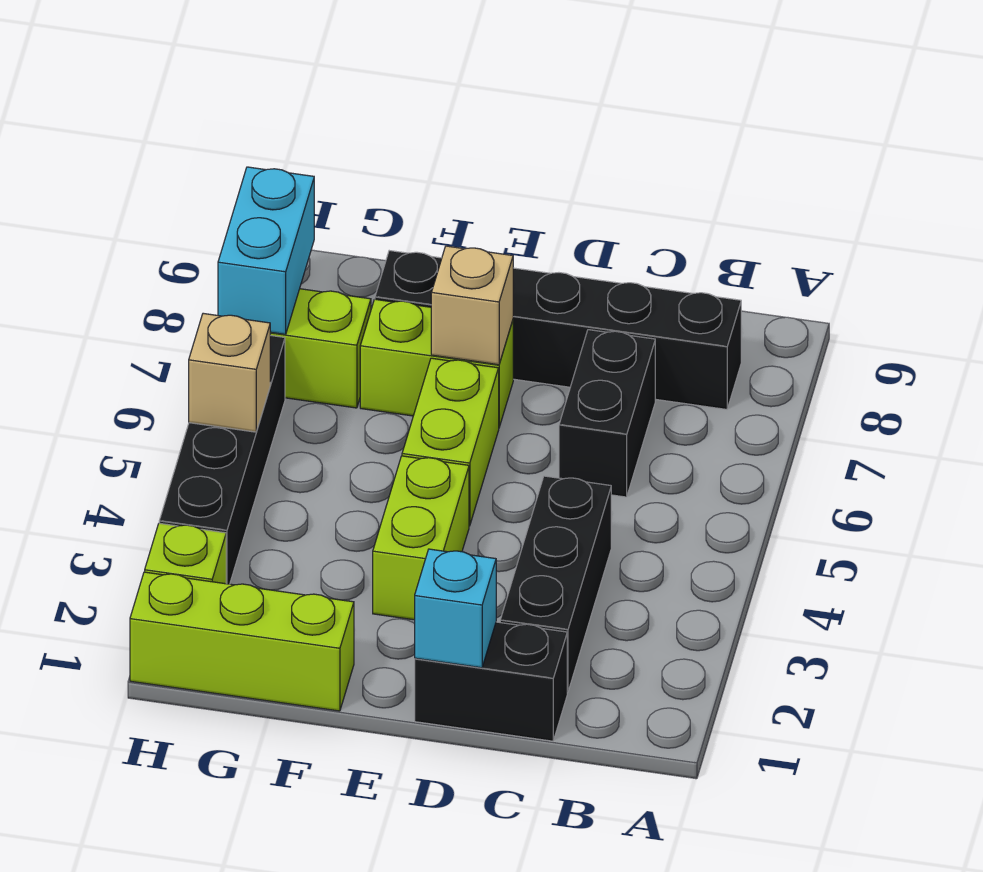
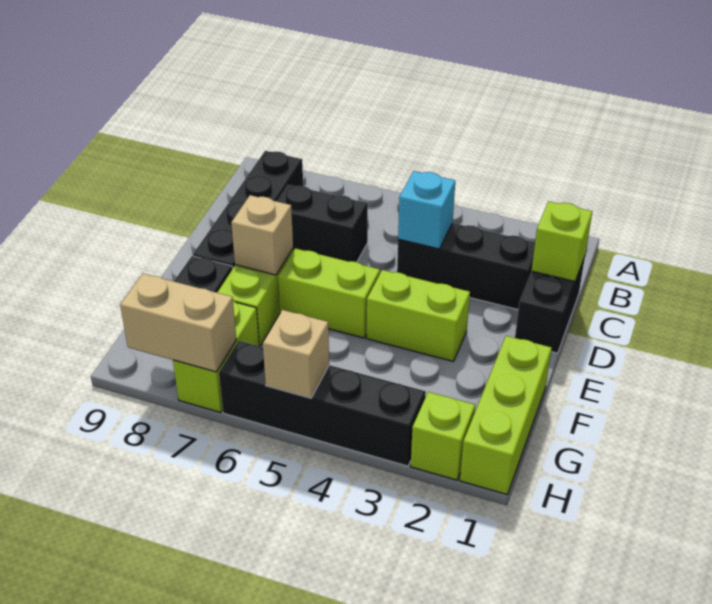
none -> lime brick C1 level 2
cyan brick D1 level 2 -> cyan brick C4 level 2
cyan brick H7:H8 level 2 -> tan brick H7:H8 level 2

